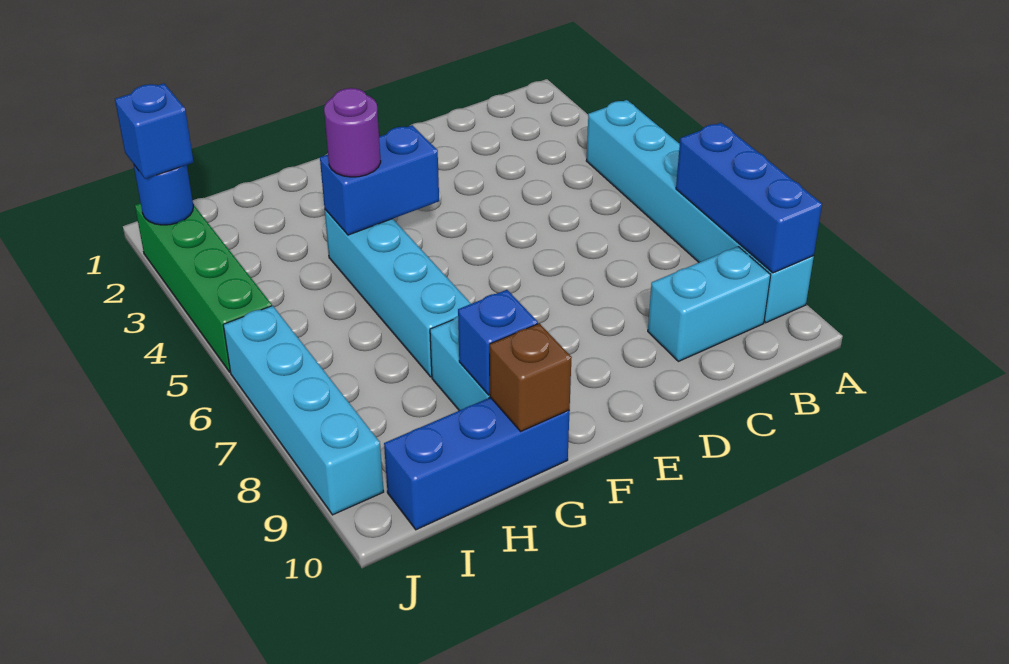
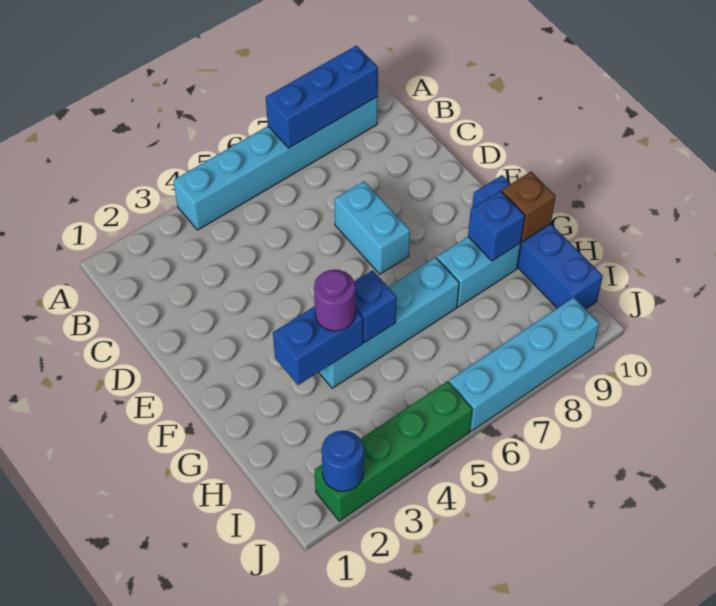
cyan brick B9:C9 level 1 -> cyan brick D7:E7 level 1
blue brick F4:G4 level 2 -> blue brick G3:G4 level 2
blue brick G10:I10 level 1 -> blue brick F10:I10 level 1
blue brick J2 level 3 -> blue brick G5 level 2

